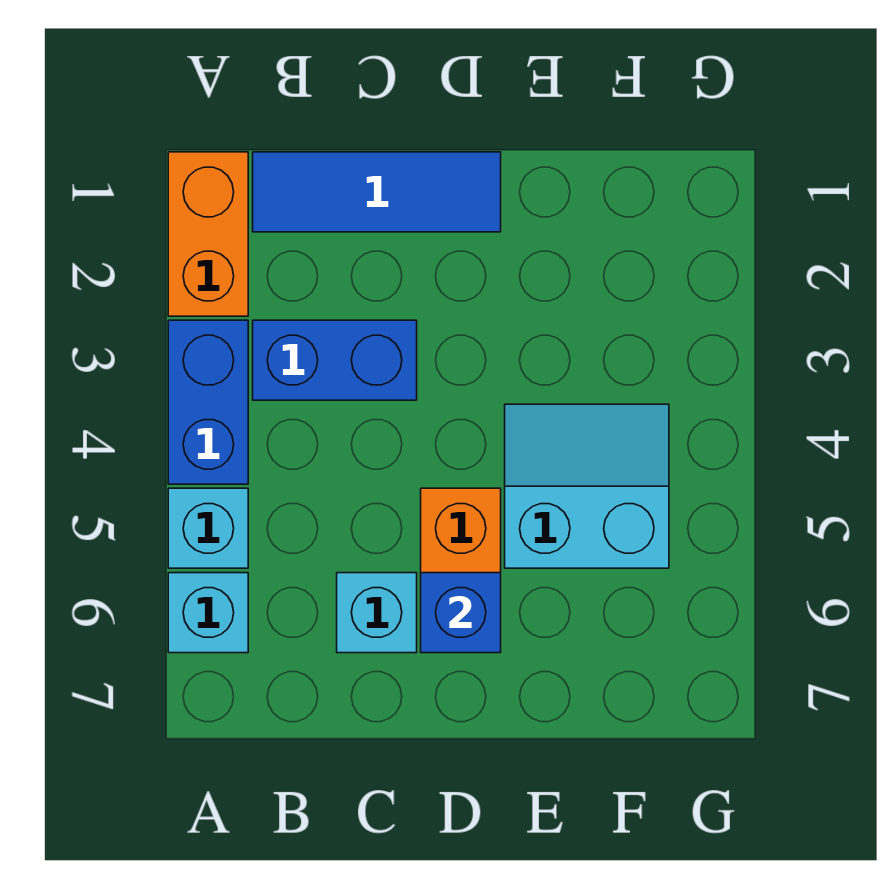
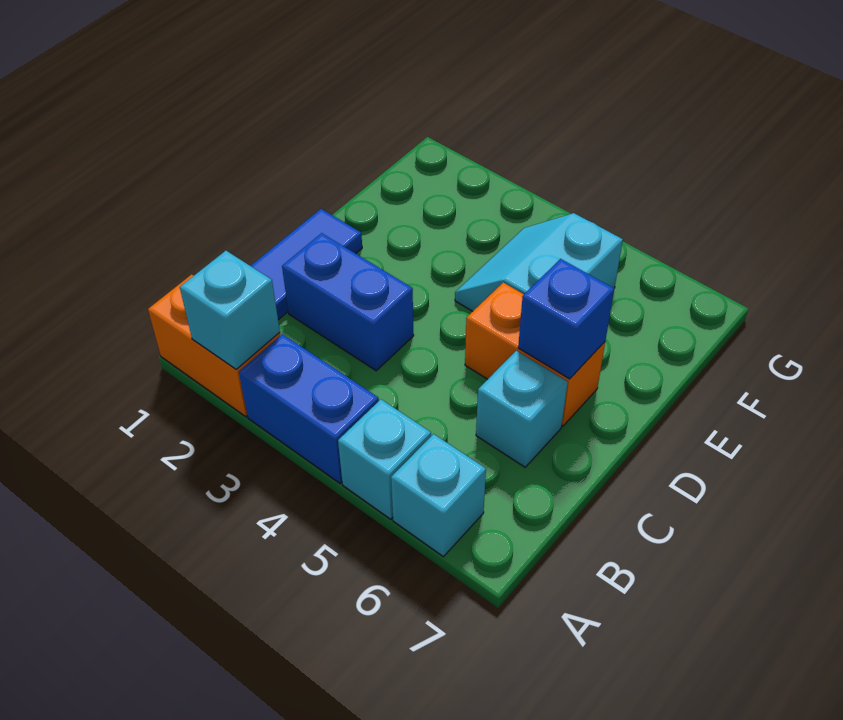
none -> cyan brick A2 level 2
blue brick B3:C3 level 1 -> blue brick C2:C3 level 1

